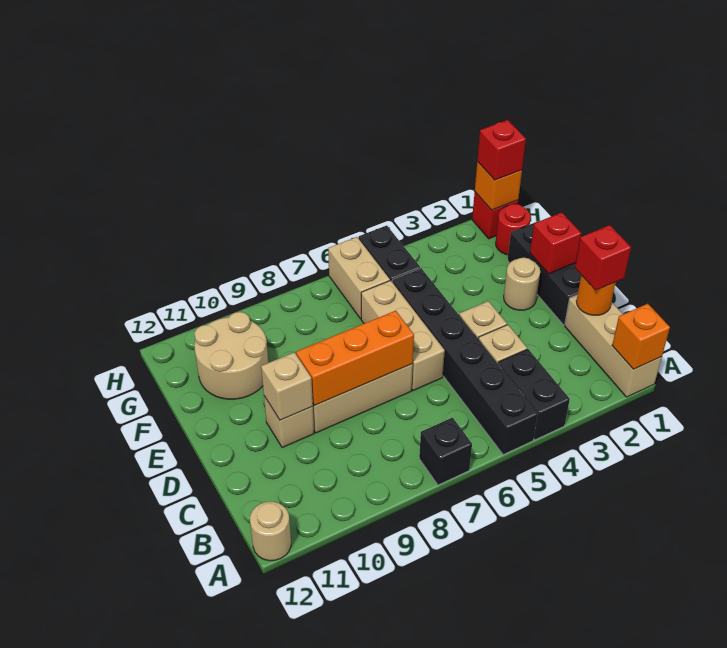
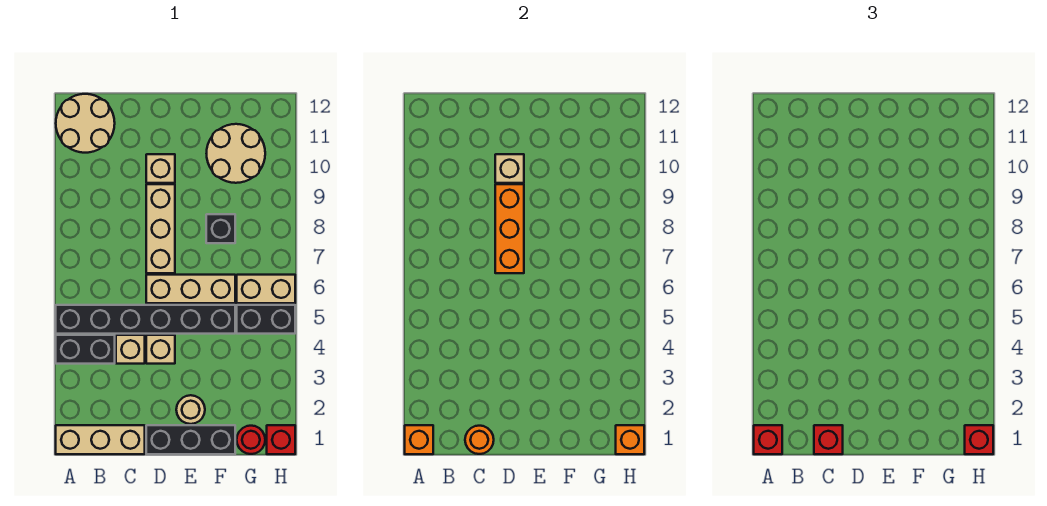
black brick A7 level 1 -> black brick F8 level 1
tan round brick A12 level 1 -> tan round brick A11:B12 level 1
red brick E1 level 2 -> red brick A1 level 3

